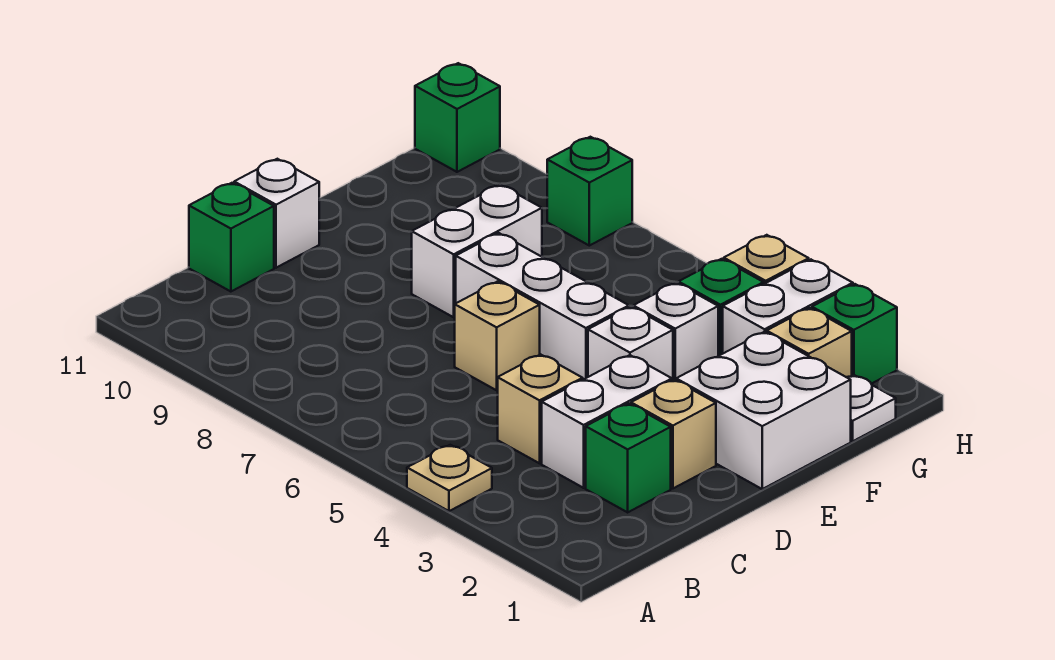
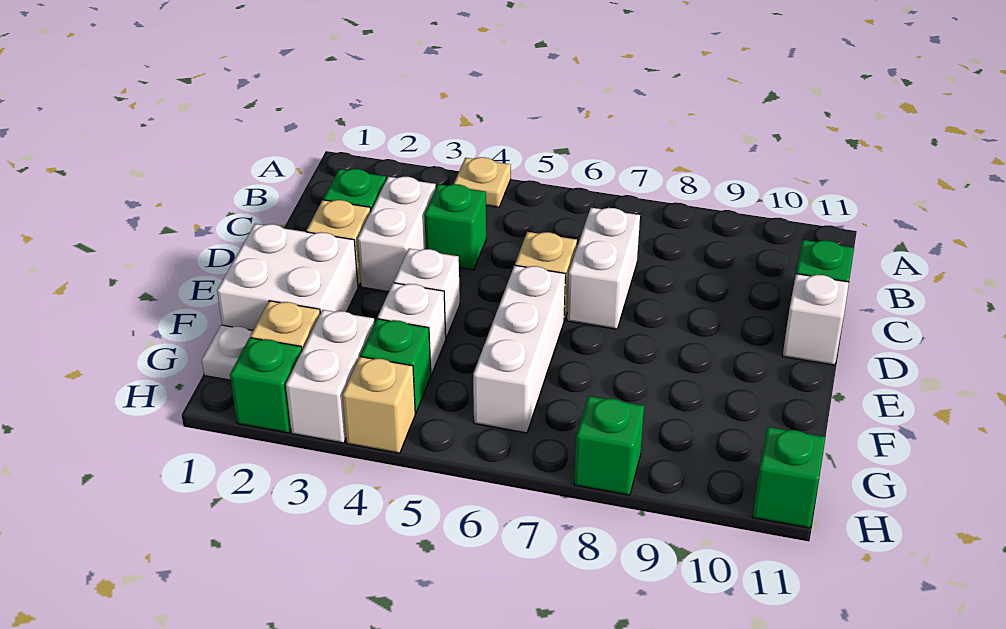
tan brick C4 level 1 -> green brick C4 level 1
white brick E5:E7 level 1 -> white brick E6:G6 level 1
white brick E8:F8 level 1 -> white brick C7:D7 level 1

